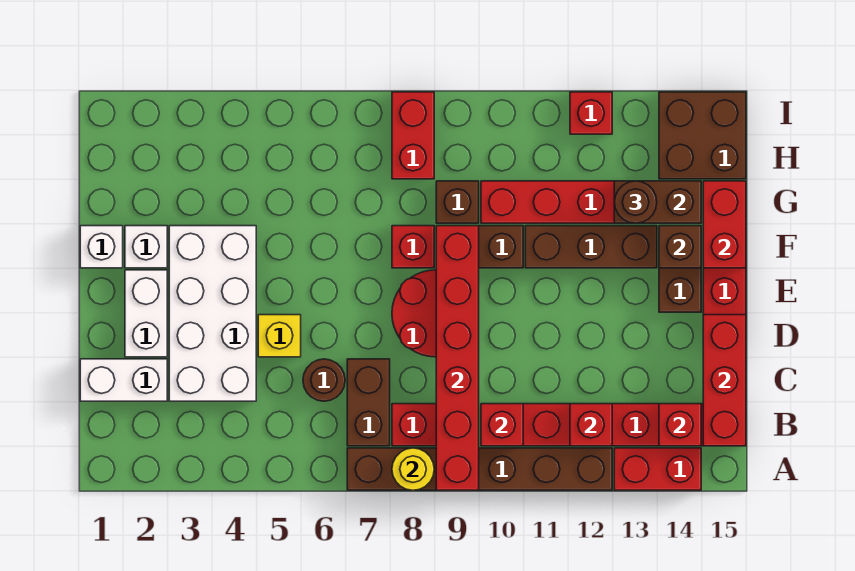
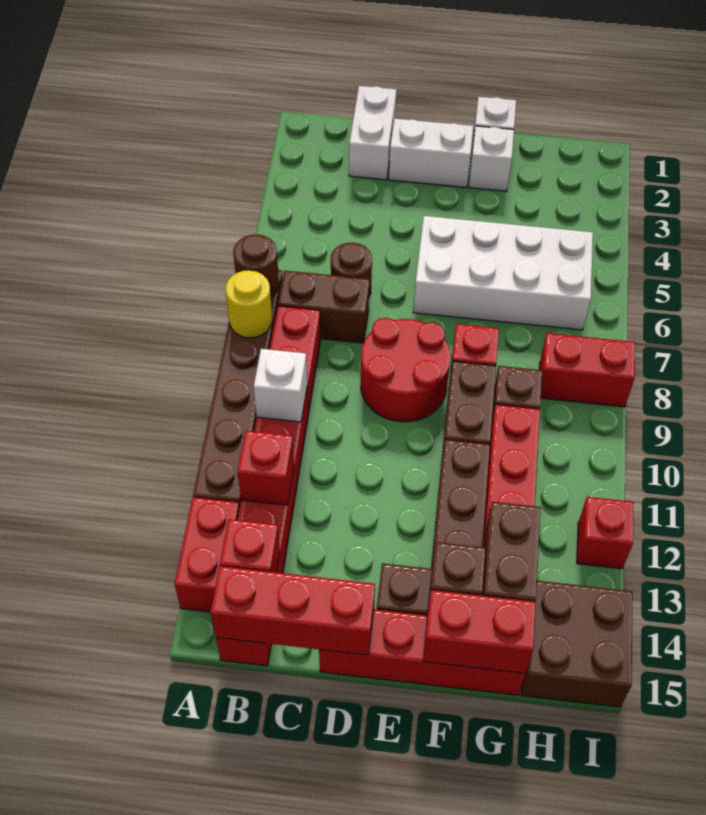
red brick A9:F9 level 2 -> none
red brick B10 level 2 -> white brick B10 level 2
white brick C3:F4 level 1 -> white brick E5:H6 level 1
yellow brick D5 level 1 -> none
brown round brick G13 level 3 -> brown round brick A7 level 2

